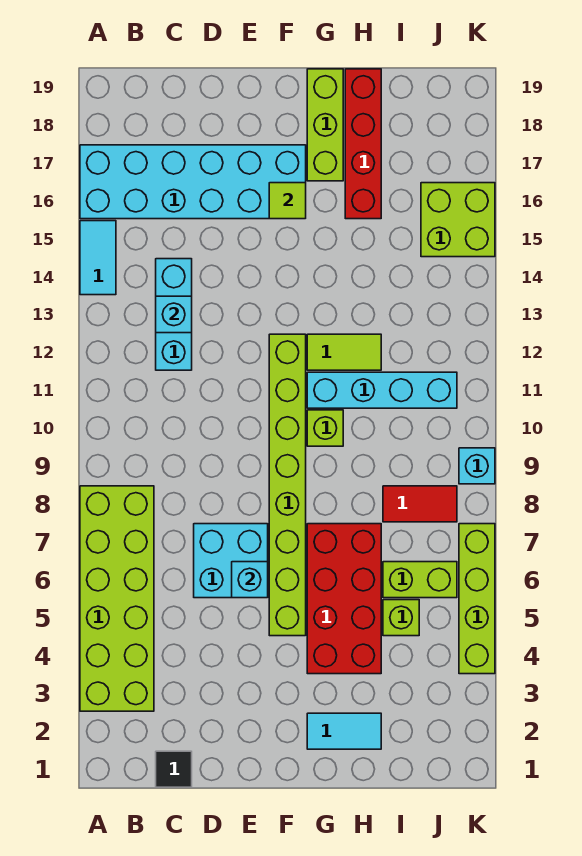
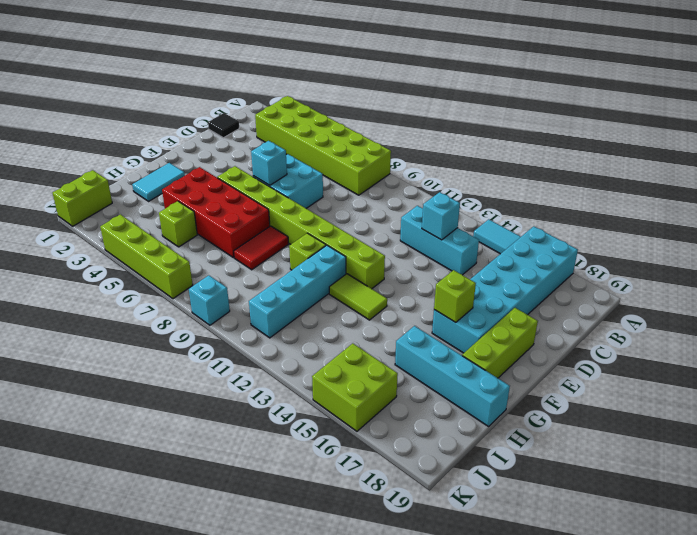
lime tile F16 level 2 -> lime brick F16 level 2
lime tile G12:H12 level 1 -> lime tile G12:G13 level 1
lime brick G17:G19 level 1 -> lime brick E18:G18 level 1
red brick H16:H19 level 1 -> cyan brick H16:H19 level 1
lime brick I6:J6 level 1 -> lime brick J1:K1 level 1
red tile I8:J8 level 1 -> red tile G8:H8 level 1

